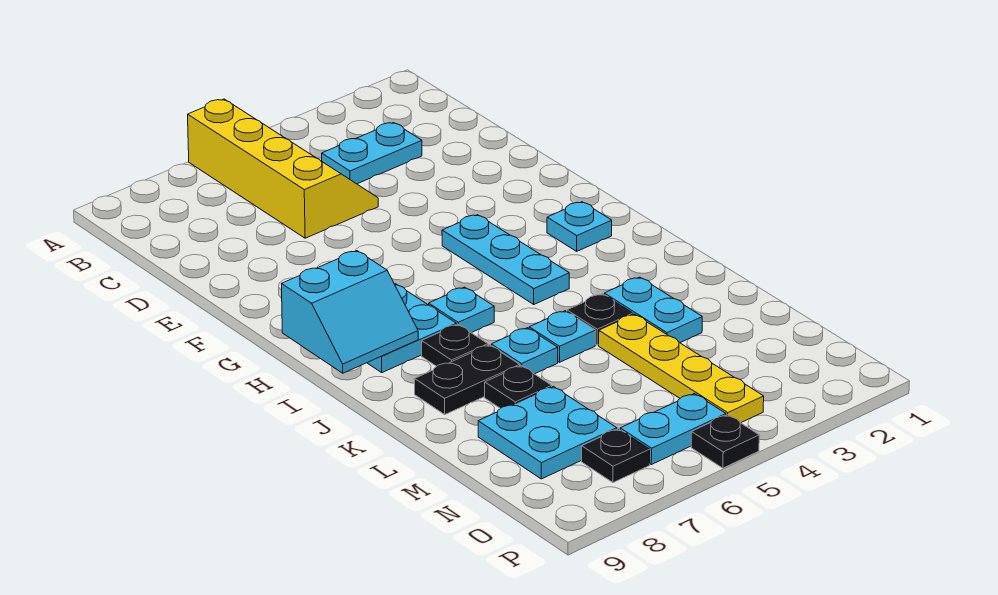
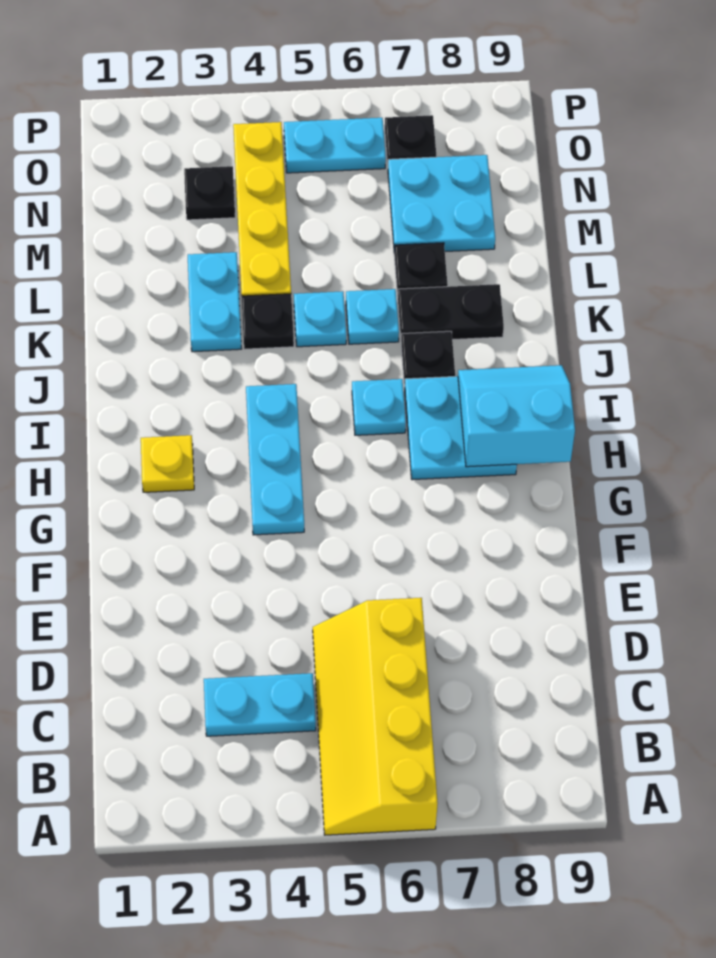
cyan plate H2 level 1 -> yellow plate H2 level 1
black plate P5 level 1 -> black plate N3 level 1

